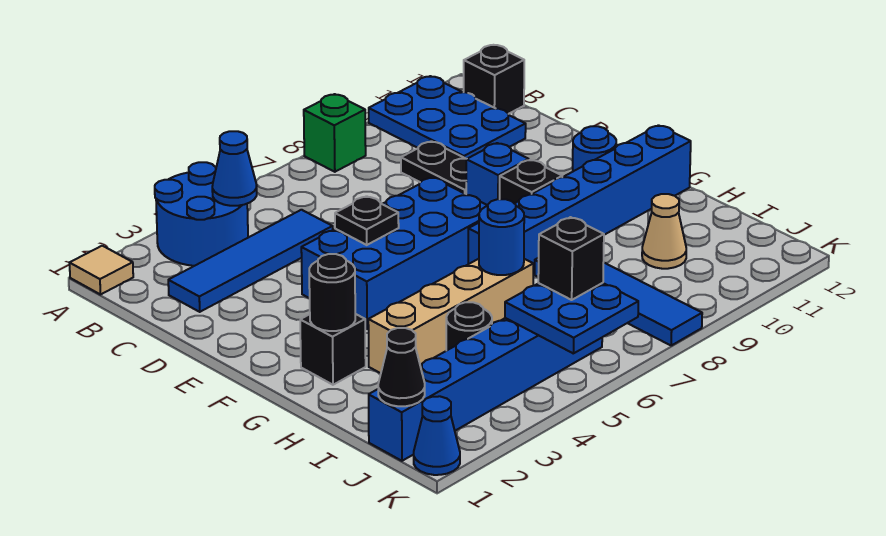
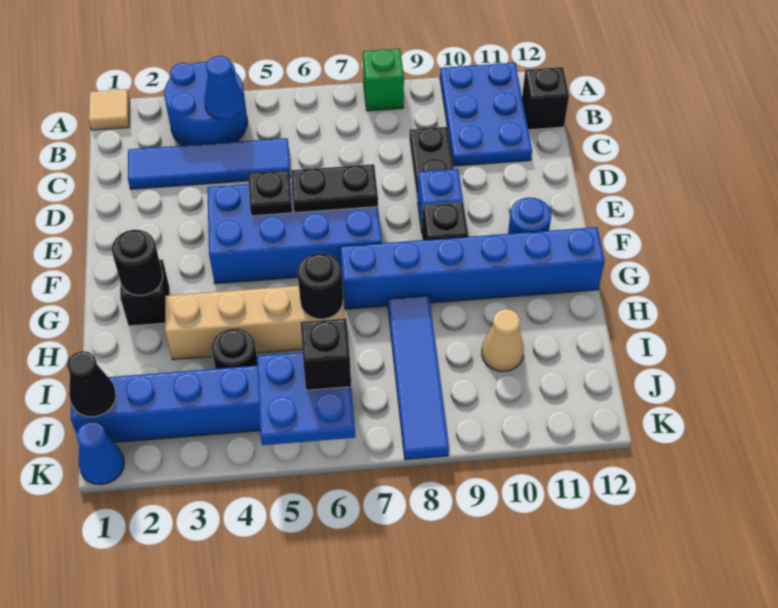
none -> black plate E6:E7 level 2
blue round brick H6 level 2 -> black round brick H6 level 2

